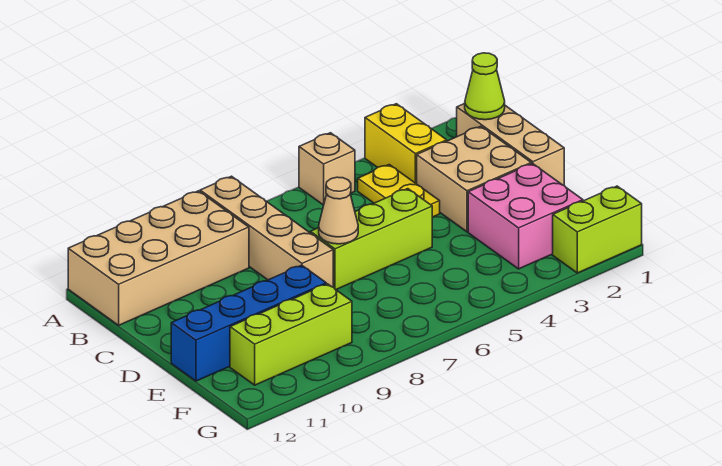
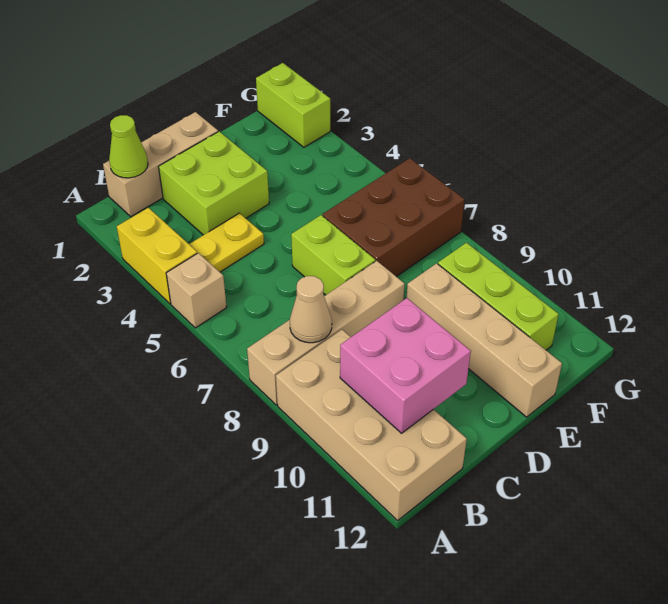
yellow brick A3:B3 level 1 -> yellow brick A3:A4 level 1
tan brick C2:D3 level 1 -> lime brick C2:D3 level 1
lime brick D5:D7 level 1 -> lime brick D6:D7 level 1
tan cone D7 level 2 -> tan cone B8 level 2
pink brick E2:F3 level 1 -> pink brick B10:C11 level 2
none -> brown brick E6:G7 level 1
blue brick E9:E12 level 1 -> tan brick E9:E12 level 1

